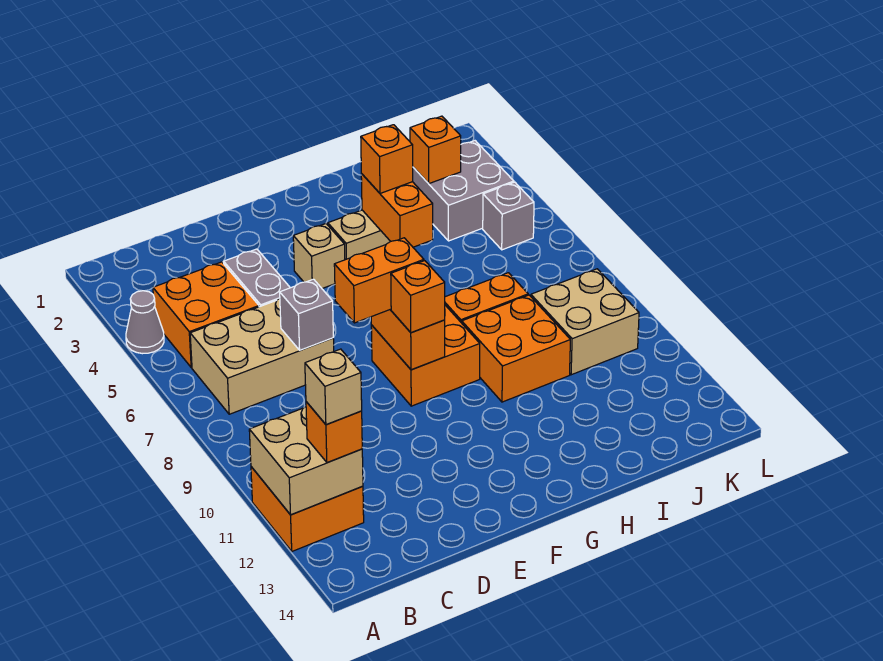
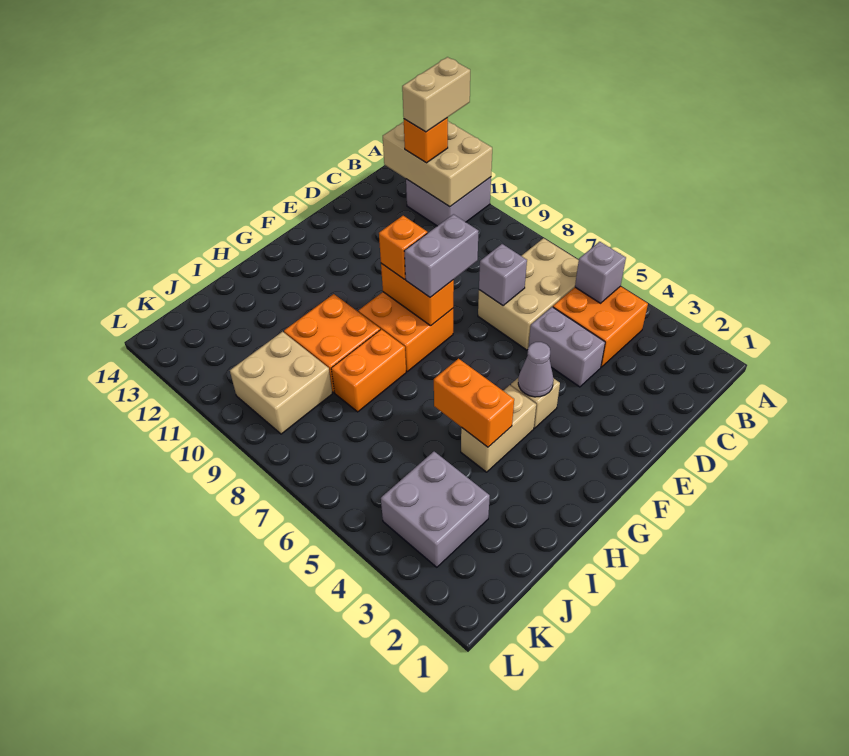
grey cone A4 level 1 -> grey cone F4 level 2
orange brick A11:B12 level 1 -> grey brick A11:B12 level 1
tan brick A11:B12 level 2 -> tan brick A11:B13 level 2
tan brick B12 level 4 -> tan brick A12:B12 level 4
orange brick E8:F8 level 3 -> grey brick E8:F8 level 3
orange brick H4 level 3 -> none
orange brick J3 level 2 -> none
grey brick K5 level 1 -> grey brick B5 level 2

